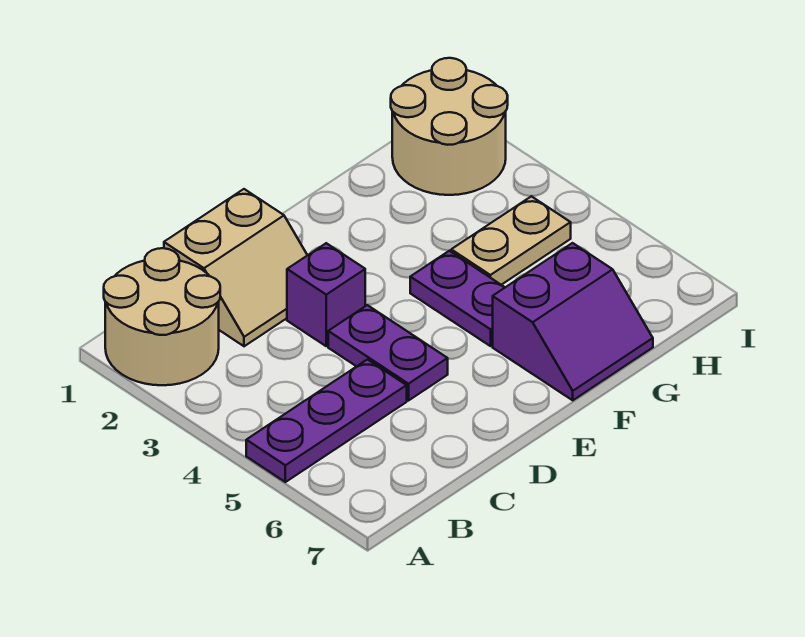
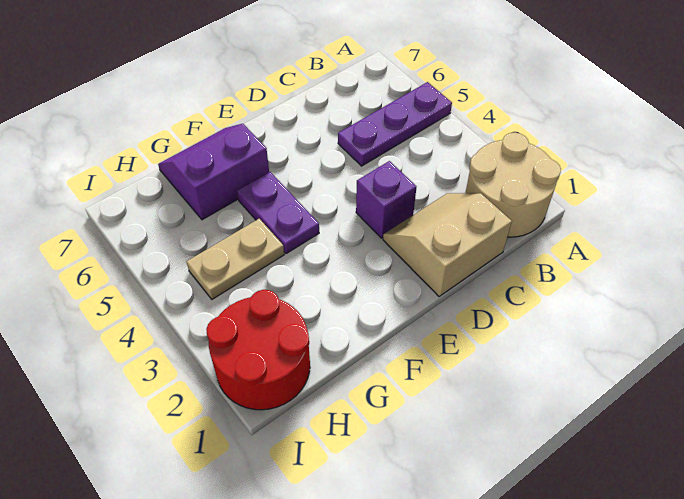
purple plate D4:D5 level 1 -> none
tan round brick H1:I2 level 1 -> red round brick H1:I2 level 1

